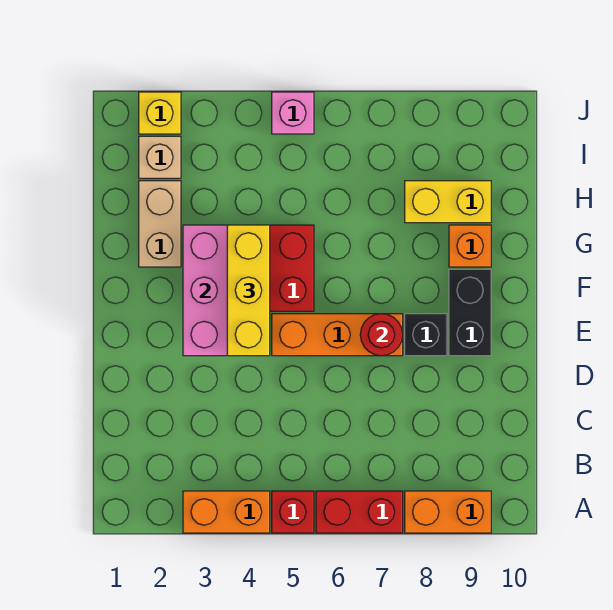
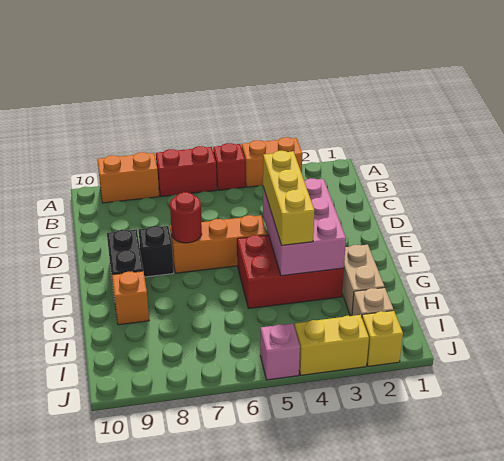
yellow brick H8:H9 level 1 -> yellow brick J3:J4 level 1

